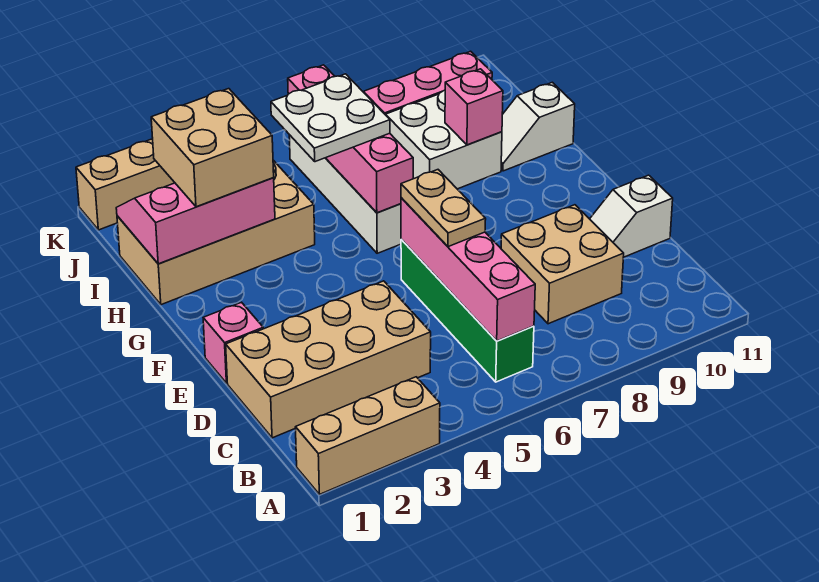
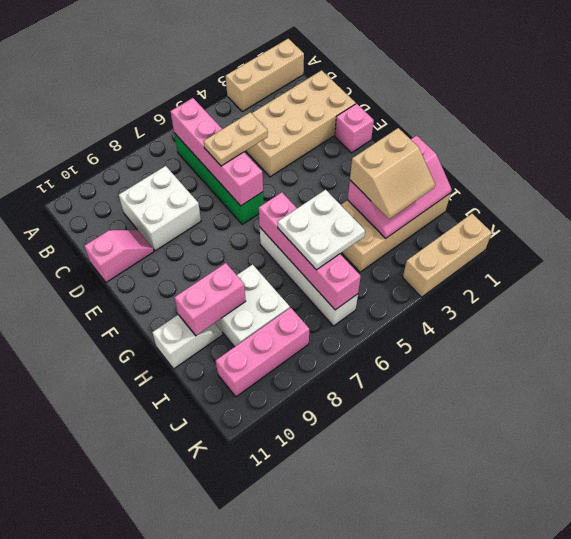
tan brick C8:D9 level 1 -> white brick C8:D9 level 1
tan plate D6:E6 level 3 -> tan plate D5:D6 level 3
white slope D10:D11 level 1 top 11 -> pink slope D10:D11 level 1 top 11
tan brick H2:I3 level 3 -> tan slope H2:I3 level 3 top H
pink brick H9 level 2 -> pink brick H9:H10 level 2

